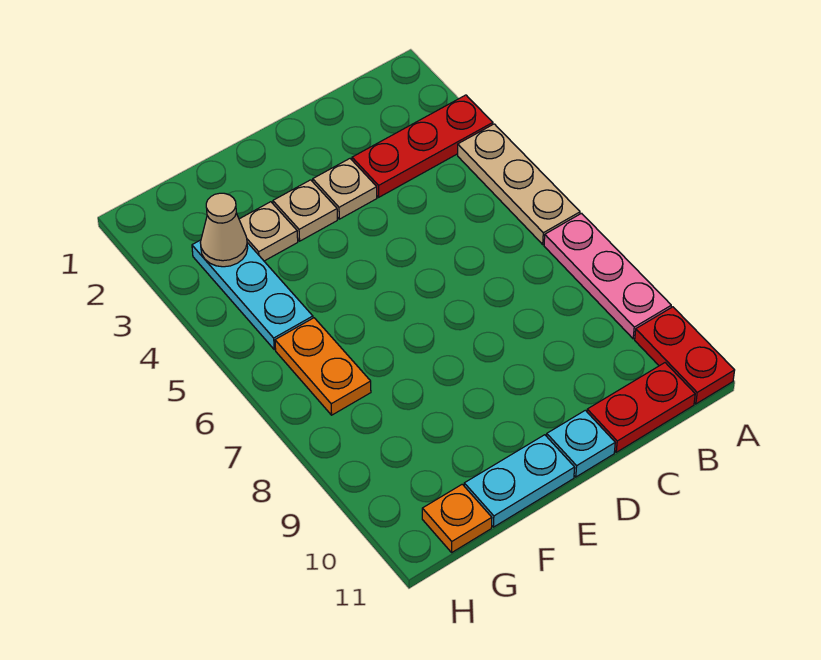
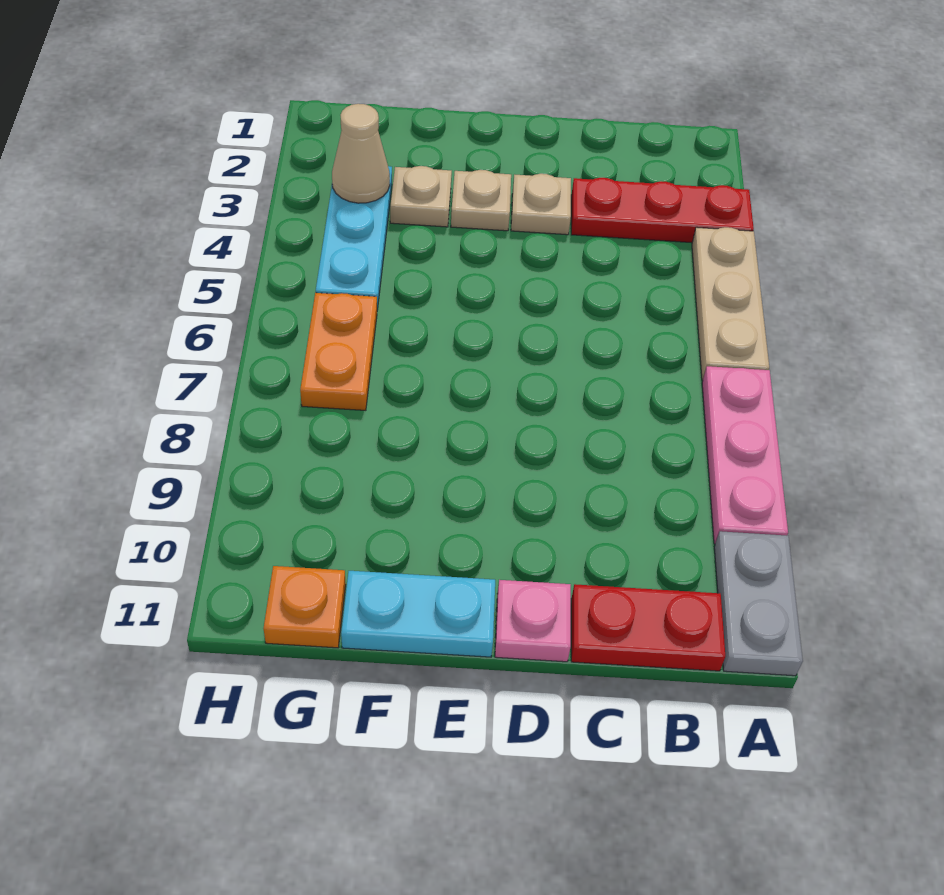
red plate A10:A11 level 1 -> grey plate A10:A11 level 1
cyan plate D11 level 1 -> pink plate D11 level 1

